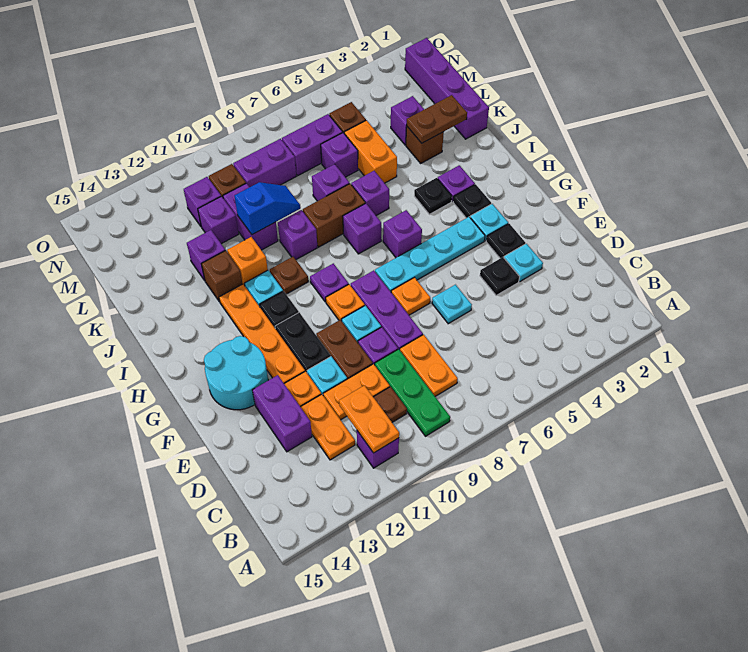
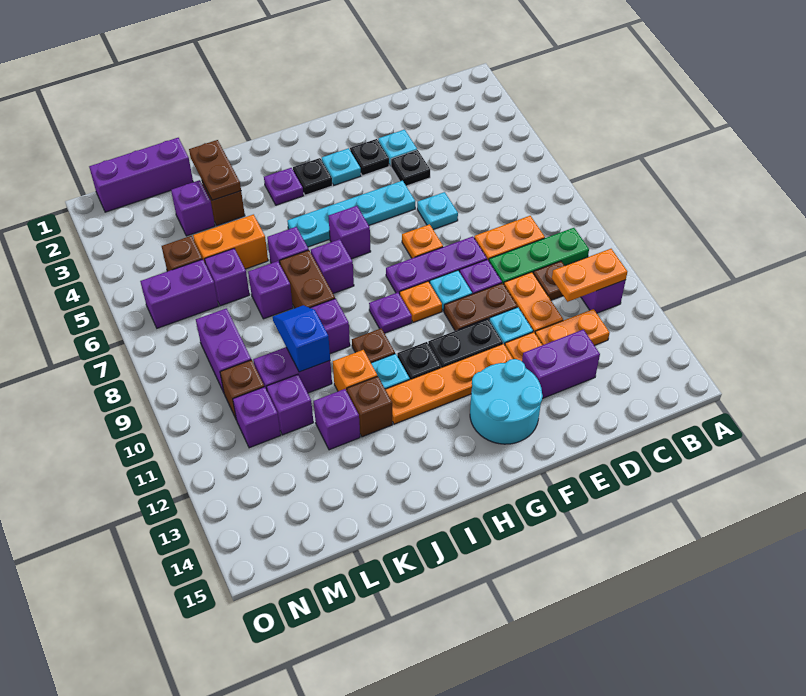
cyan plate G4:G7 level 1 -> cyan plate F5:I5 level 1
black plate I4 level 1 -> none
purple brick K1:N1 level 1 -> purple brick L1:N1 level 1
purple brick M6:M7 level 1 -> purple brick M6:N6 level 1

